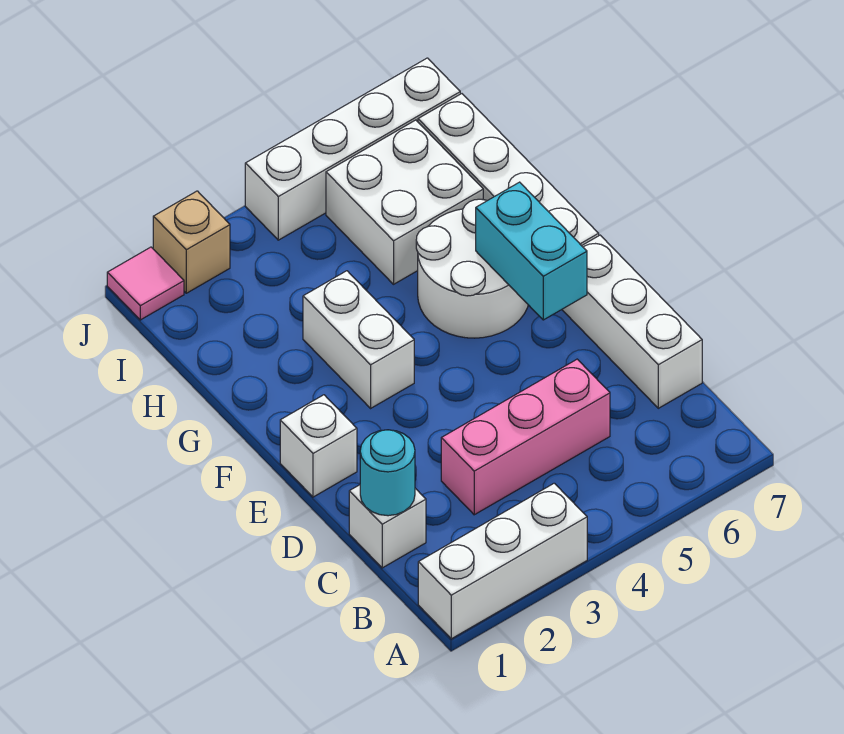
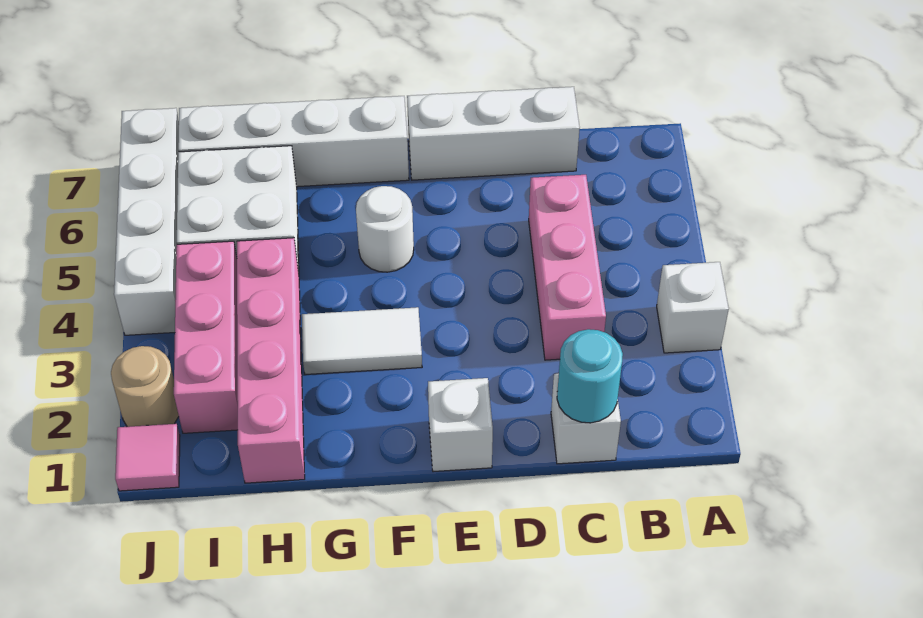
white brick A1:A3 level 1 -> white brick A3 level 1
cyan brick E6:F6 level 2 -> none
white brick F3:G3 level 1 -> white tile F3:G3 level 1
white round brick F5:G6 level 1 -> white round brick F5 level 1
none -> pink brick H1:H4 level 1
none -> pink brick I2:I4 level 1
tan brick J2 level 1 -> tan round brick J2 level 1

